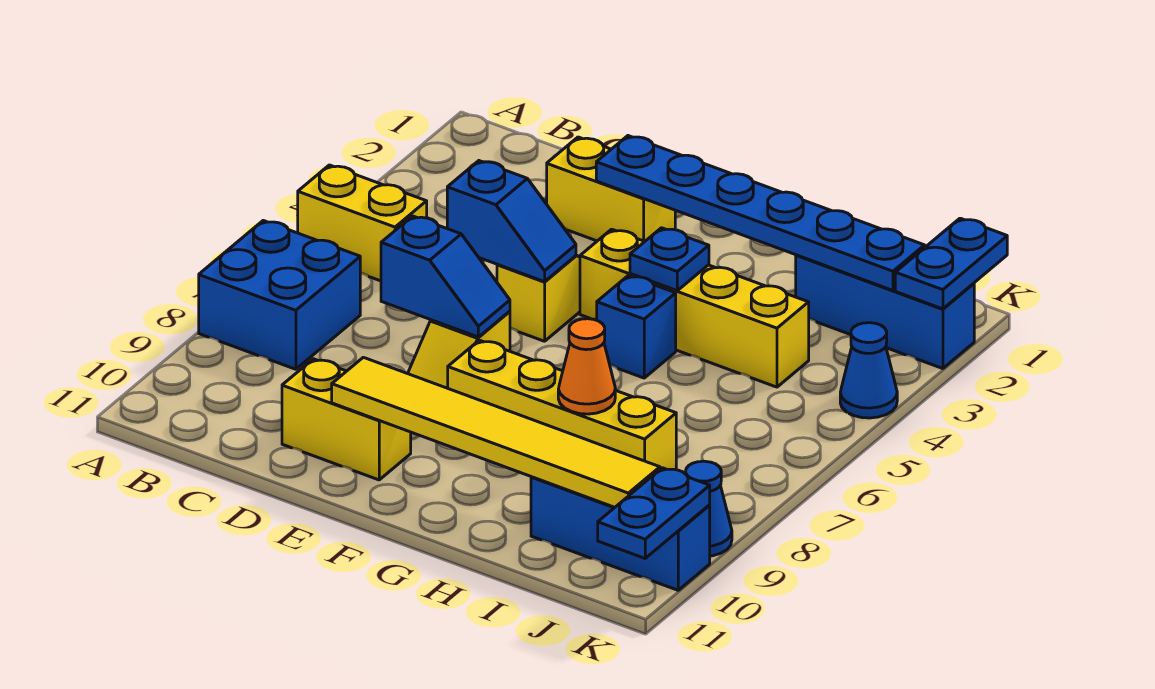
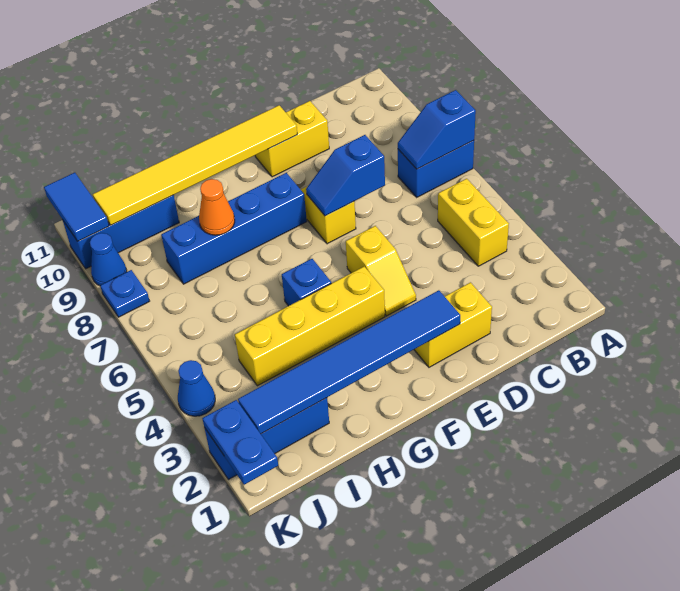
yellow brick A5:B5 level 1 -> yellow brick B4:B5 level 1
blue brick A7:B8 level 1 -> blue brick A7:B7 level 1
blue slope D5:E5 level 2 top D -> blue slope A7:B7 level 2 top A
blue plate E2:J2 level 2 -> blue tile E2:J2 level 2
yellow brick F8:I8 level 1 -> blue brick F8:I8 level 1
blue plate G4 level 2 -> blue plate K8 level 1
blue plate K10:K11 level 2 -> blue tile K10:K11 level 2

